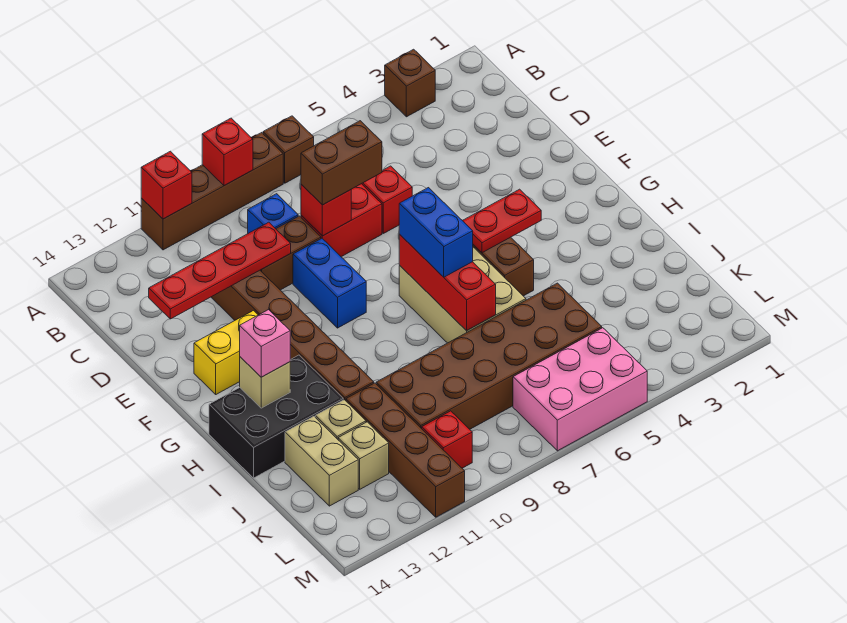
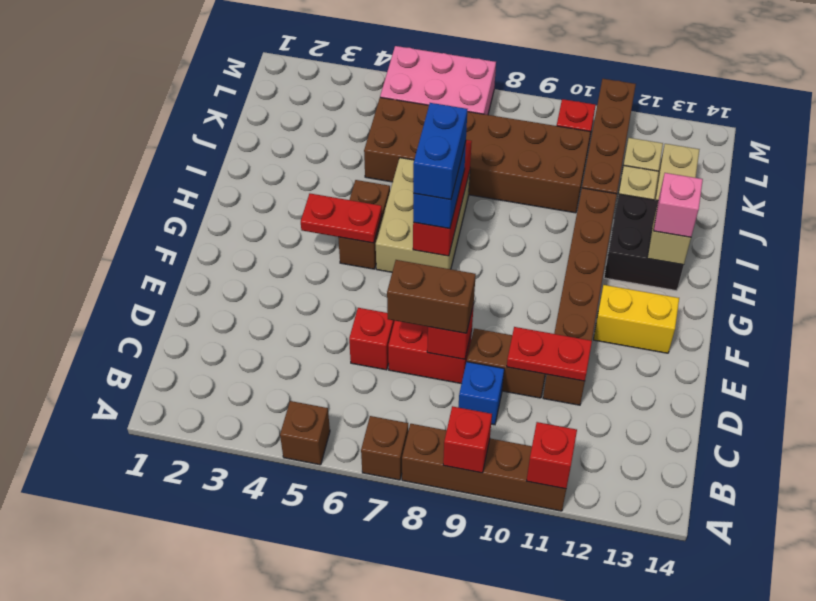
brown brick A3 level 1 -> brown brick A5 level 1
red plate D10:D13 level 2 -> red plate D10:D11 level 2
blue brick E9:F9 level 1 -> blue brick G7:H7 level 4
black brick H12:I14 level 1 -> black brick H12:I13 level 1

